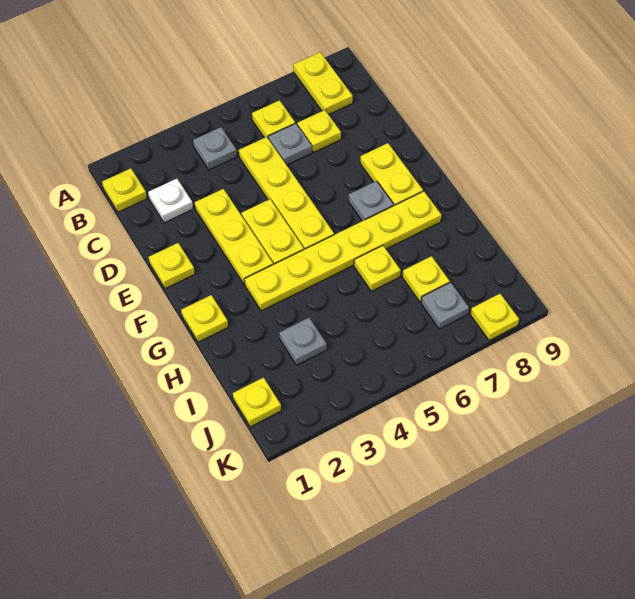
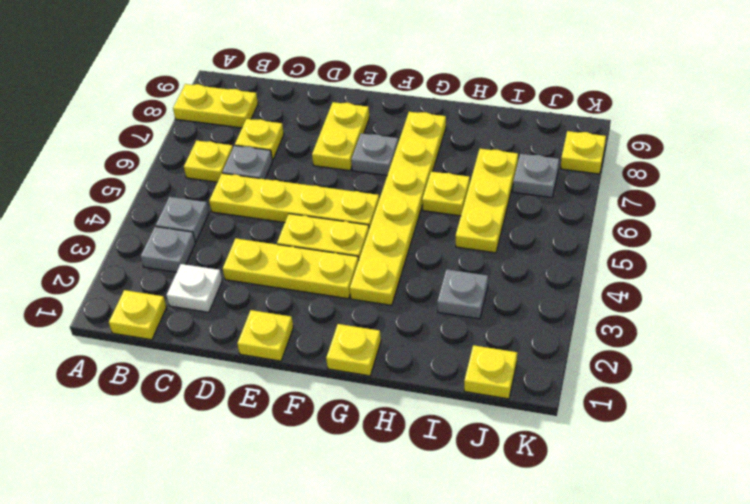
none -> grey plate B3 level 1
yellow plate E8:F8 level 1 -> yellow plate E7:E8 level 1
yellow plate I7 level 1 -> yellow plate I5:I7 level 1

